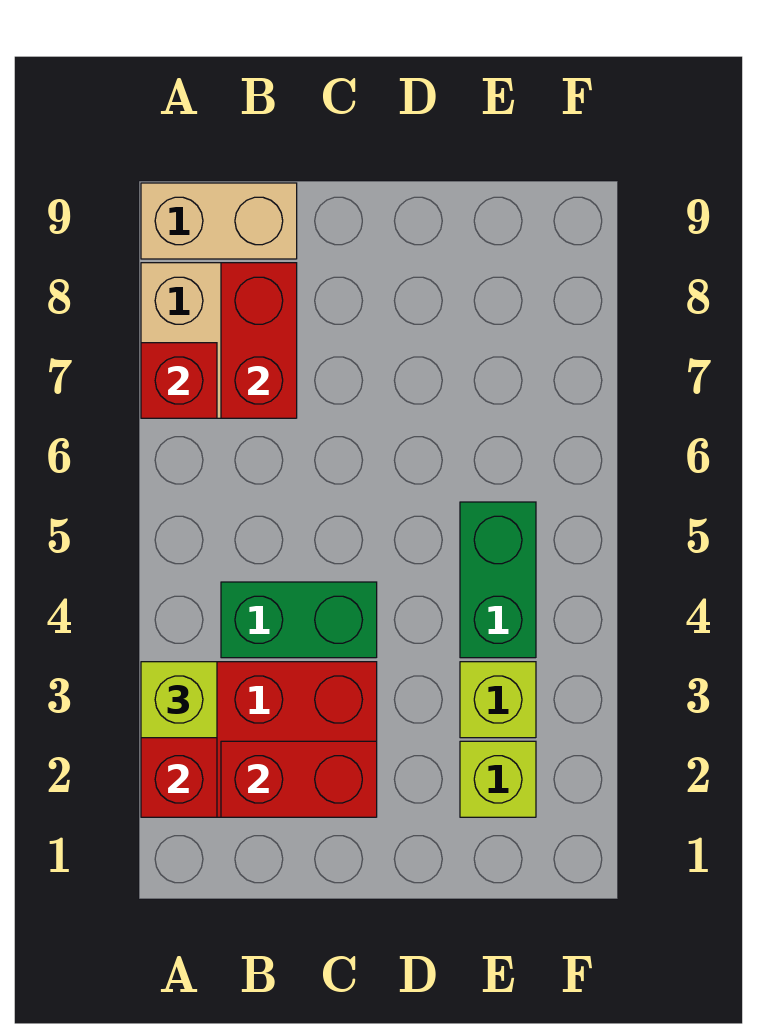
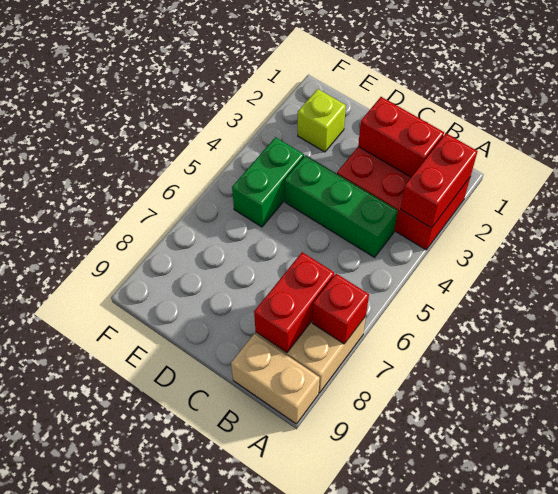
lime brick A3 level 3 -> none
green brick B4:C4 level 1 -> green brick B4:D4 level 1
lime brick E3 level 1 -> none

